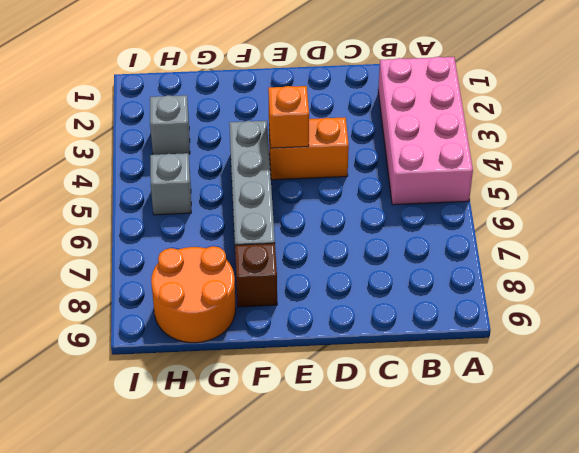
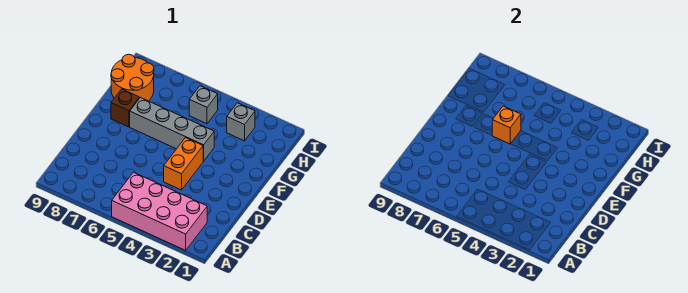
orange brick E4 level 2 -> orange brick F6 level 2

